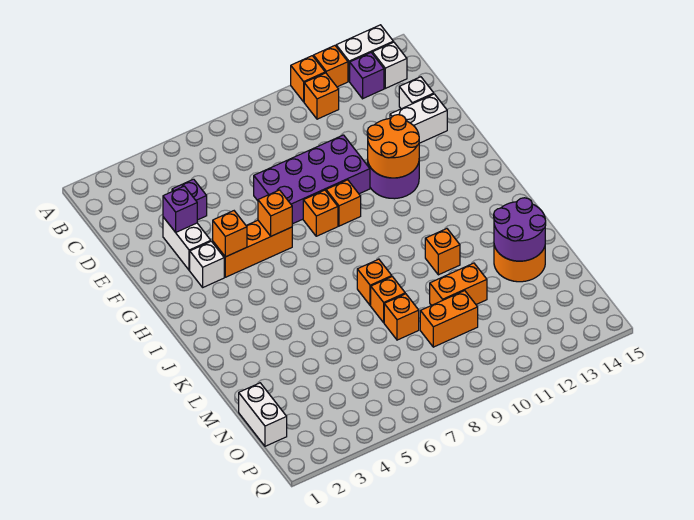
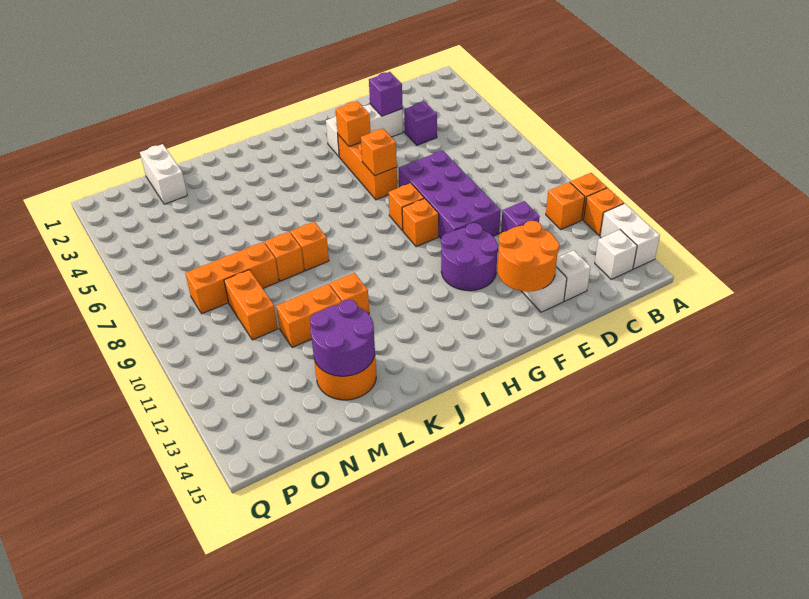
purple brick B13 level 1 -> purple brick D11 level 1
orange round brick F11:G12 level 2 -> orange round brick E13:F14 level 2
orange brick M8 level 1 -> orange brick M8:O8 level 1
orange brick M10:M11 level 1 -> orange brick L11:M11 level 1
white brick N1:O1 level 1 -> white brick N1:N2 level 1

